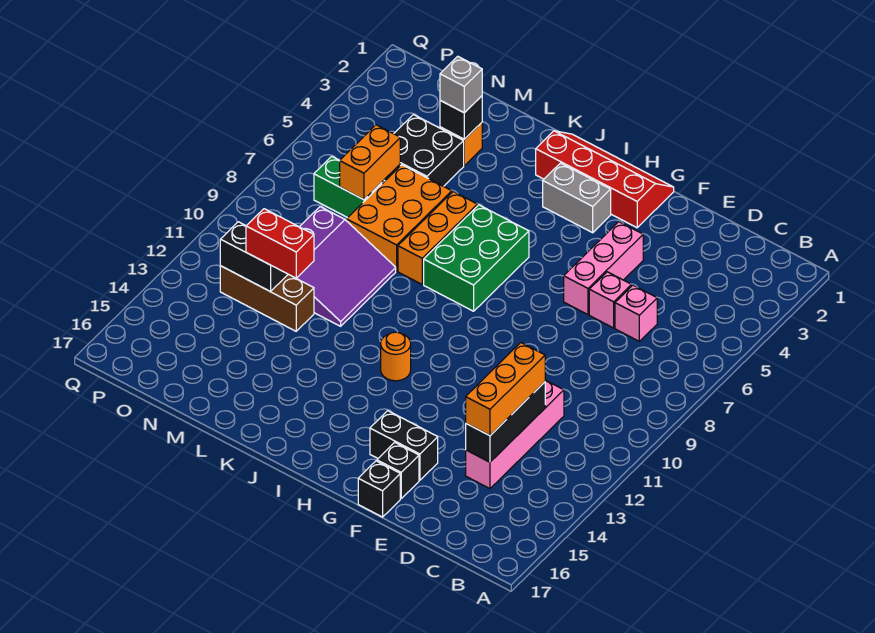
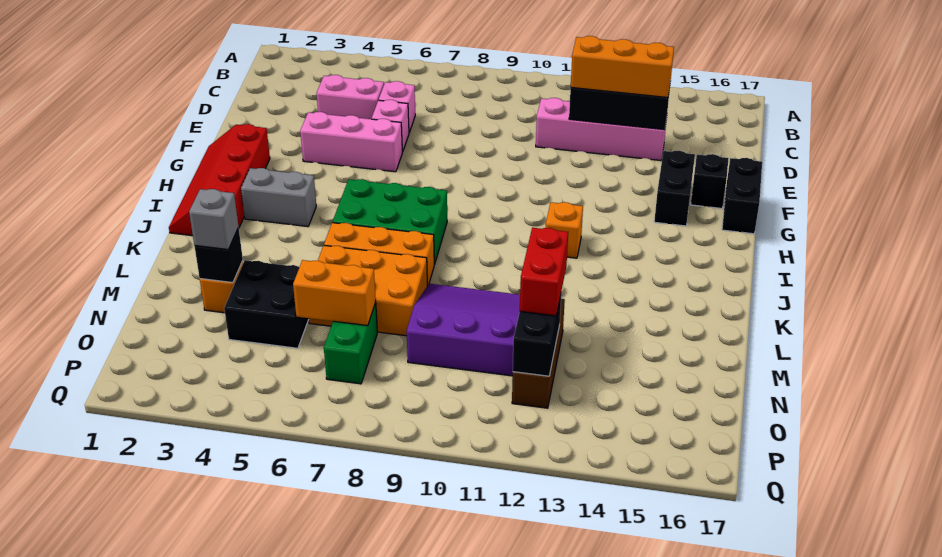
none -> pink brick D4:D5 level 1
black brick F17 level 1 -> black brick F17:G17 level 1
grey brick H3:I3 level 1 -> grey brick I3:I4 level 1
orange round brick I12 level 1 -> orange brick I12 level 1

